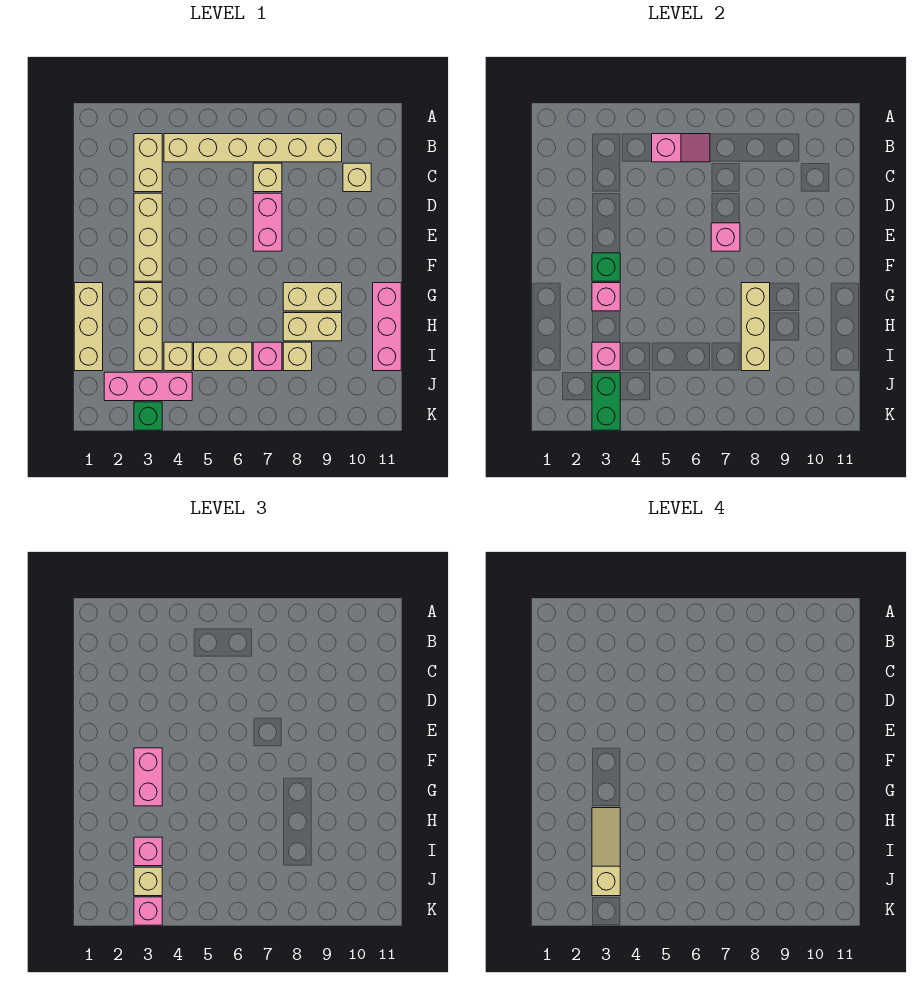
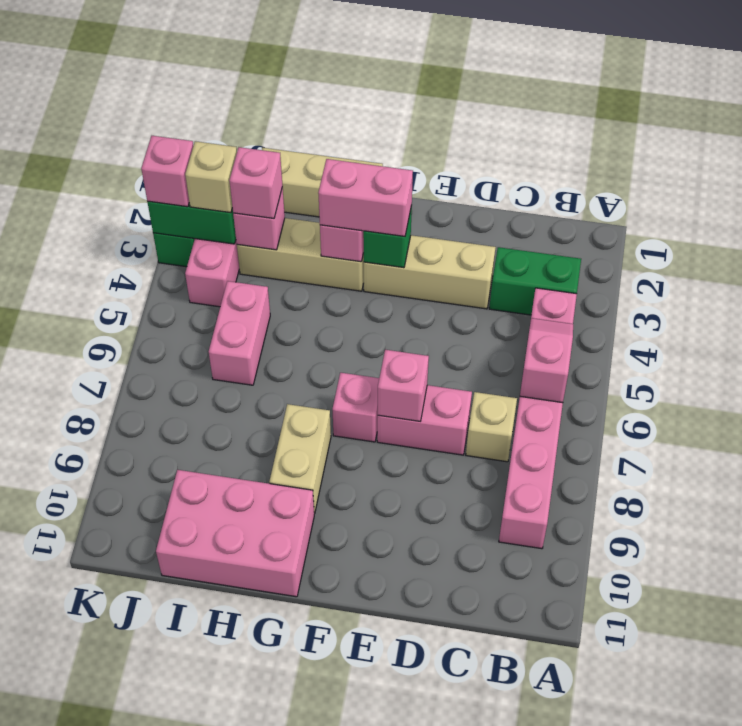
tan brick B3:C3 level 1 -> green brick B3:C3 level 1
tan brick B4:B9 level 1 -> pink brick B4:B9 level 1
pink slope B5:B6 level 2 top 5 -> pink slope B5:B6 level 2 top 6
tan brick C10 level 1 -> none
tan brick G8:I8 level 2 -> none
pink brick G11:I11 level 1 -> pink brick G10:I11 level 1
tan slope H3:J3 level 4 top J -> none
tan brick H8:H9 level 1 -> none
tan brick I4 level 1 -> none
tan brick I5:I6 level 1 -> pink brick I5:I6 level 1
pink brick I7 level 1 -> pink brick F7 level 1
tan brick I8 level 1 -> none

